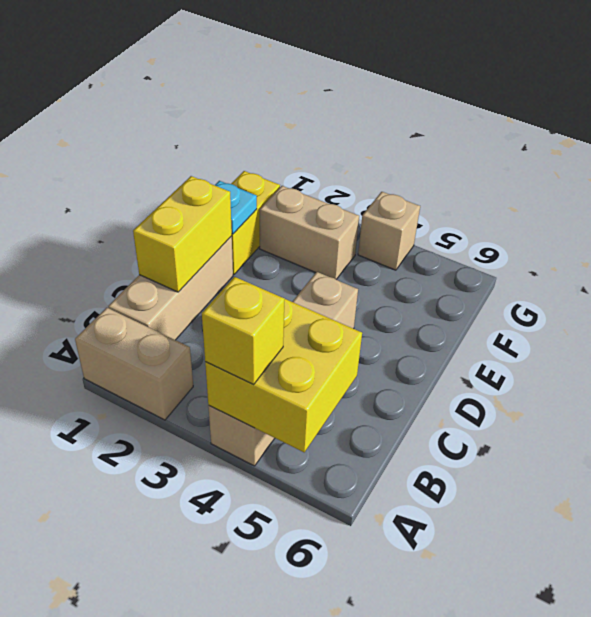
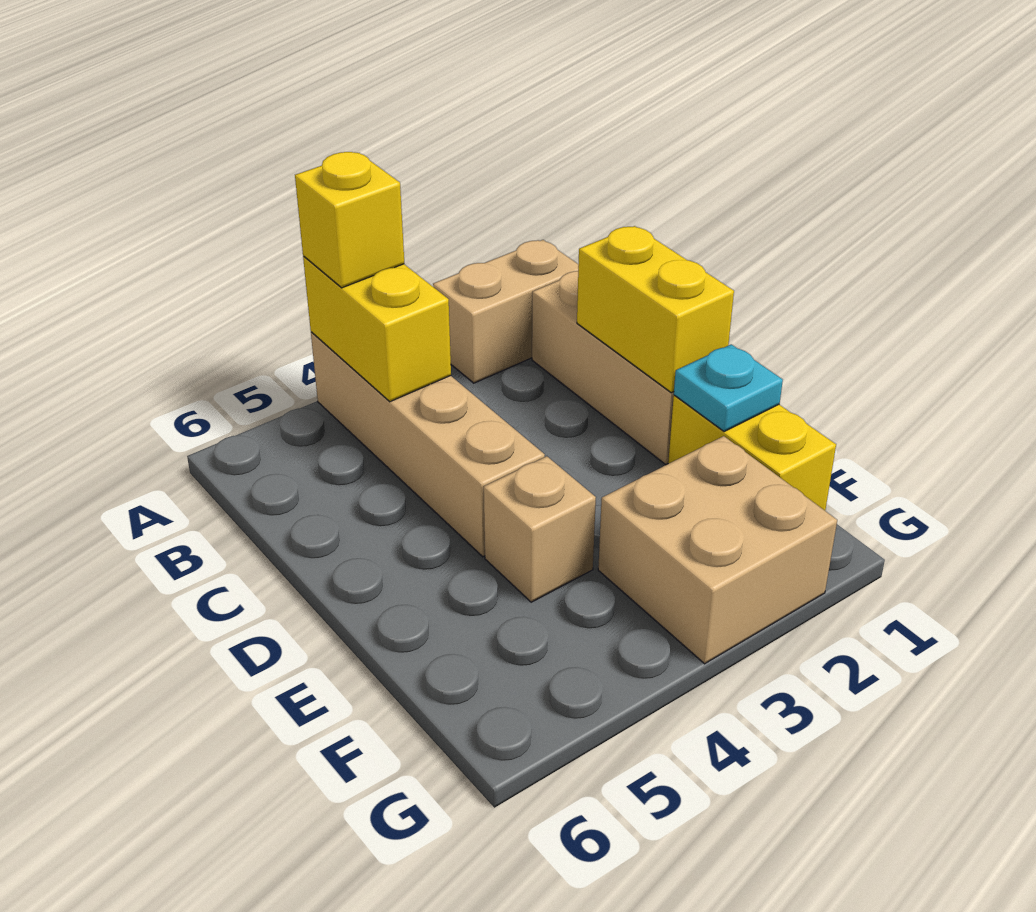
yellow brick A4:B5 level 2 -> yellow brick A4:B4 level 2
tan brick F2:F3 level 1 -> tan brick F2:G3 level 1
tan brick G4 level 1 -> tan brick E4 level 1

